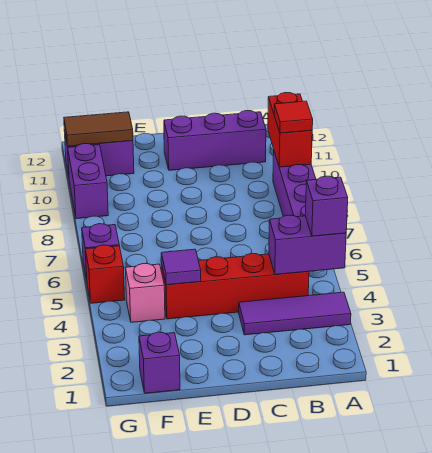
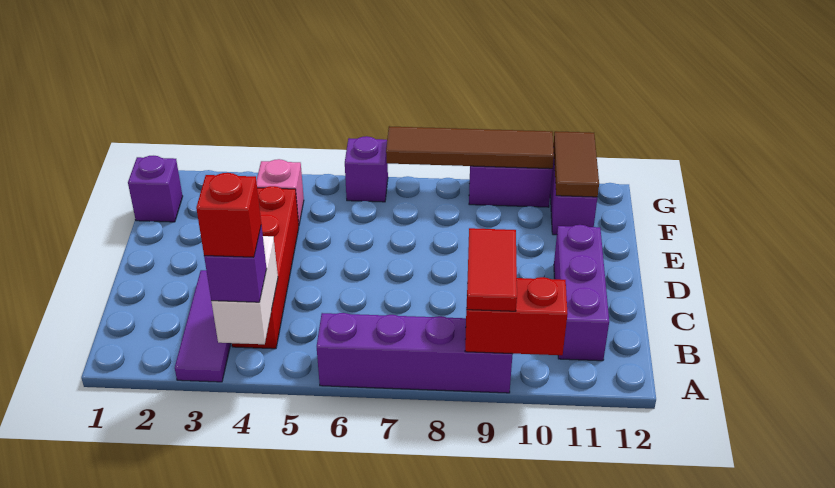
purple brick A4:B4 level 2 -> white brick A4:B4 level 2
red tile A9 level 3 -> red tile A9:B9 level 3
purple tile E4 level 2 -> none
red brick G5 level 1 -> red brick A4 level 4
none -> brown tile G7:G10 level 2

